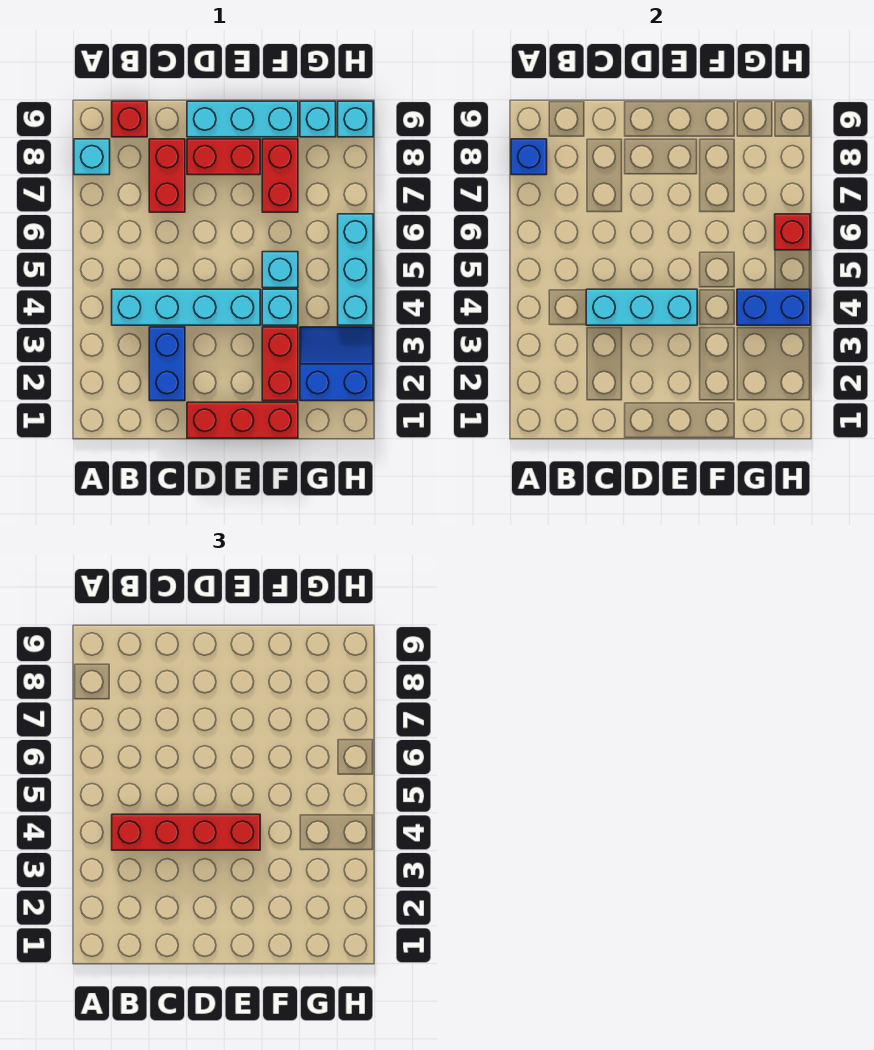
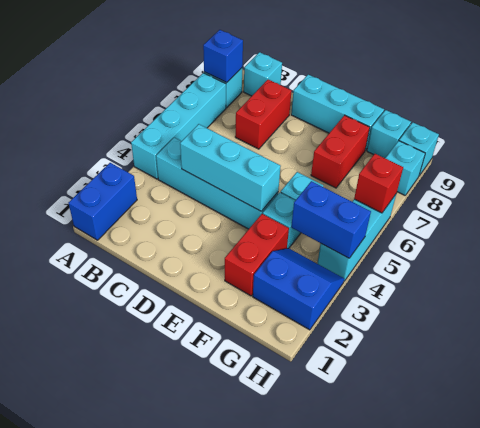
none -> cyan brick A4:A7 level 1
red brick B4:E4 level 3 -> none
red brick B9 level 1 -> cyan brick B9 level 1
blue brick C2:C3 level 1 -> blue brick A1:A2 level 1
red brick D1:F1 level 1 -> none
red brick D8:E8 level 1 -> none
none -> cyan brick H8 level 1

